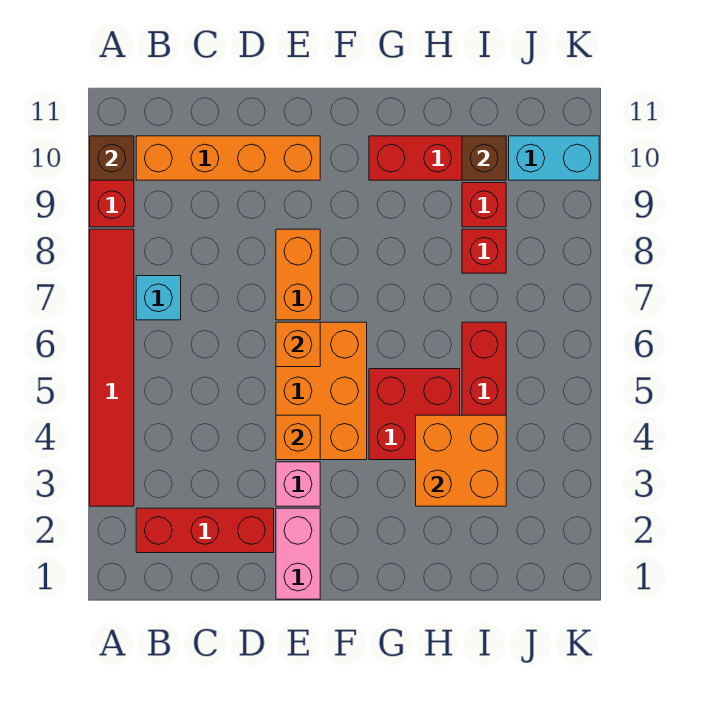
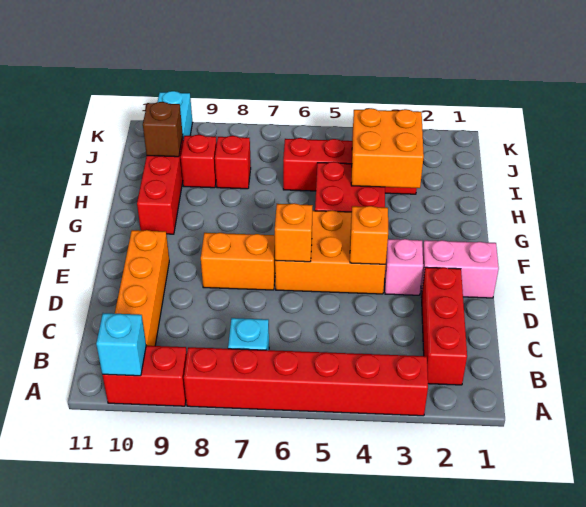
red tile A3:A8 level 1 -> red brick A3:A8 level 1
brown brick A10 level 2 -> cyan brick A10 level 2

